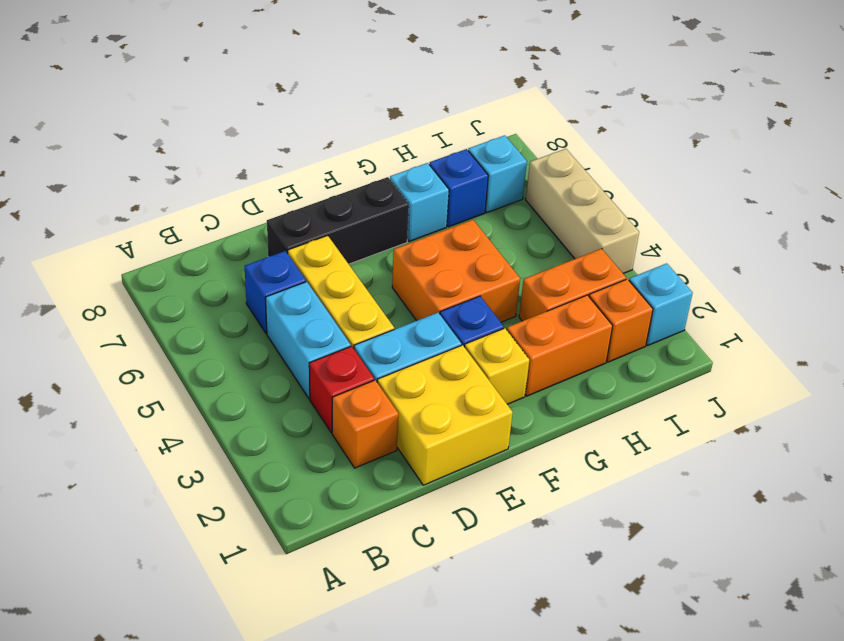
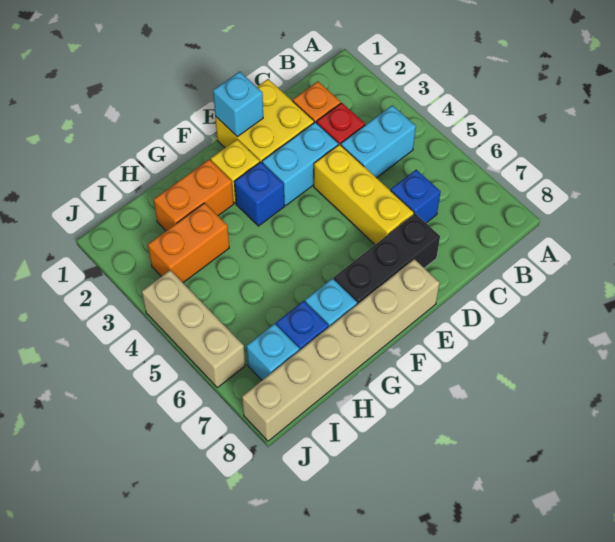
cyan brick C4:C5 level 1 -> cyan brick B4:C4 level 1
none -> tan brick E8:J8 level 1
orange brick F4:G5 level 1 -> none
orange brick I2 level 1 -> none
cyan brick J2 level 1 -> cyan brick E1 level 2

